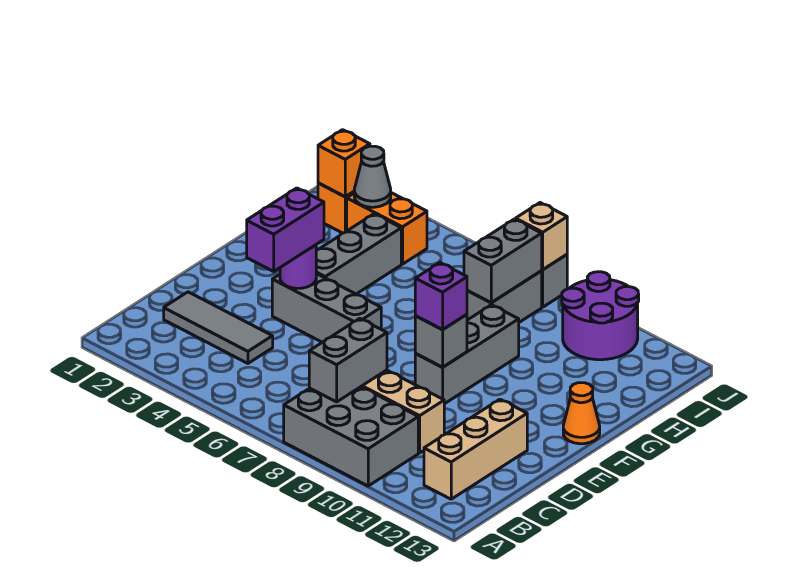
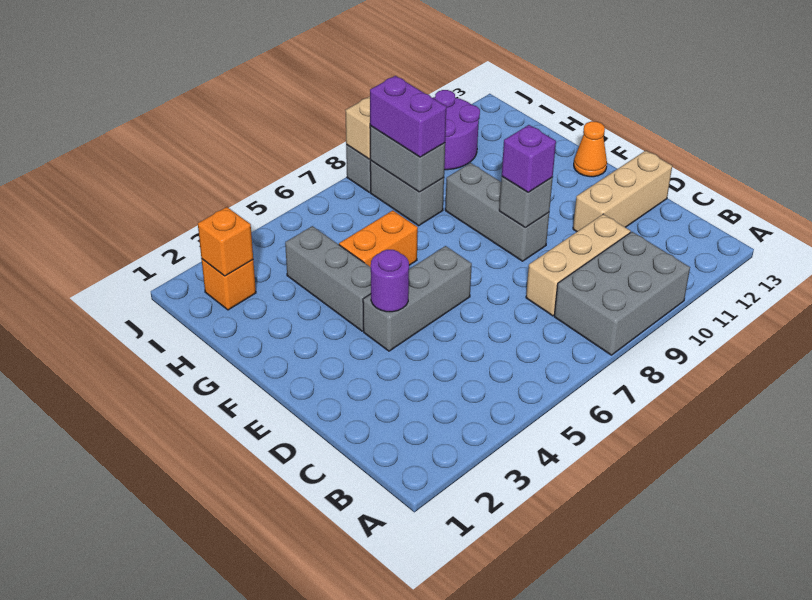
grey brick B8:C8 level 2 -> none
tan brick B12:D12 level 1 -> tan brick D11:D13 level 1
grey tile C2:C4 level 1 -> none
purple brick D4:E4 level 3 -> purple brick H8:I8 level 3
orange brick I3:I4 level 1 -> orange brick G5:G6 level 1
grey cone I3 level 2 -> none

